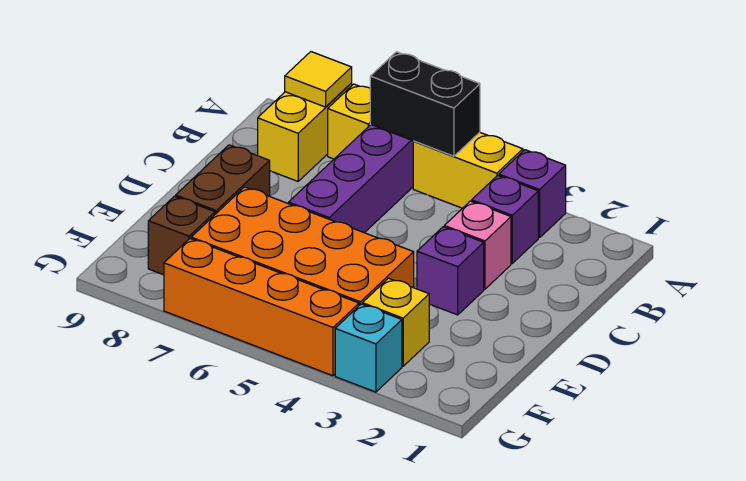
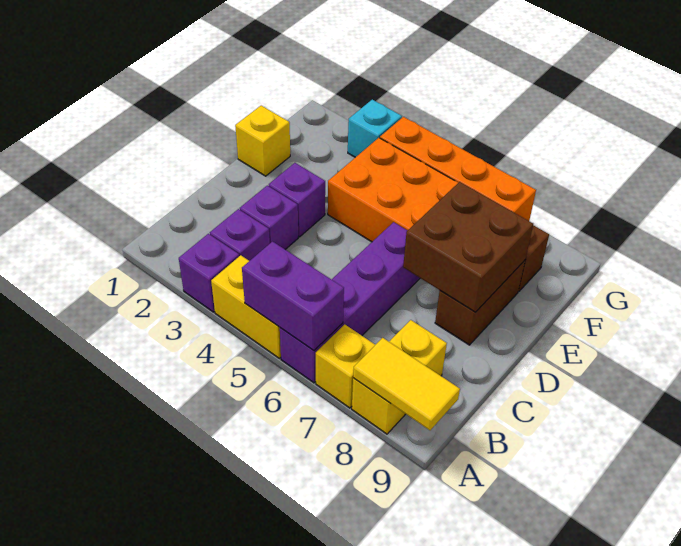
black brick A5:A6 level 2 -> purple brick A5:A6 level 2
yellow tile A8 level 2 -> yellow tile A8:A9 level 2
pink brick C3 level 1 -> purple brick C3 level 1
none -> brown brick D7:E8 level 2
yellow brick F3 level 1 -> yellow brick E1 level 1

